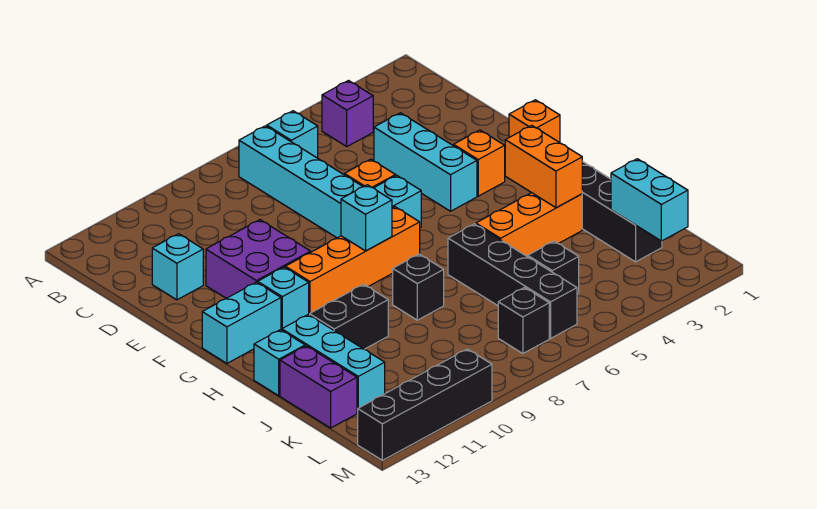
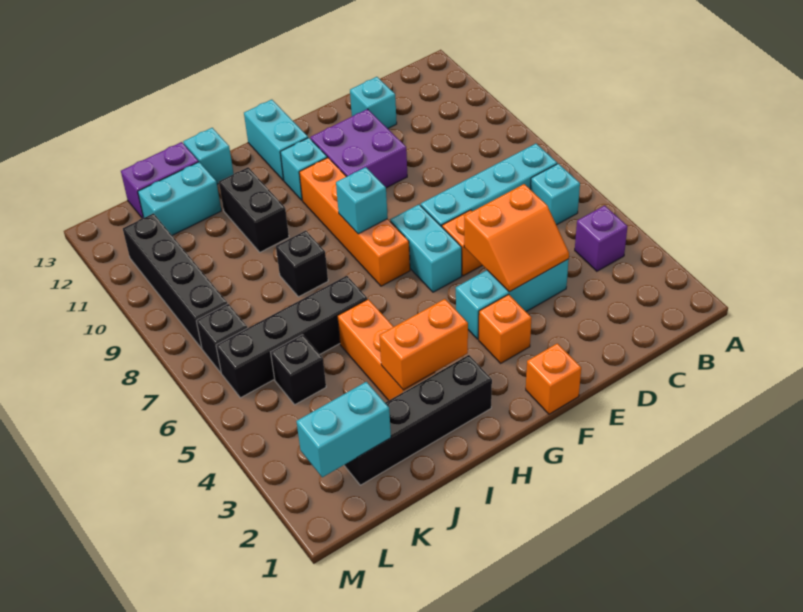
none -> orange slope D4:E5 level 2 top 5
cyan brick I12:K12 level 1 -> cyan brick J12:K12 level 1
black brick M10:M13 level 1 -> black brick L8:L11 level 1

